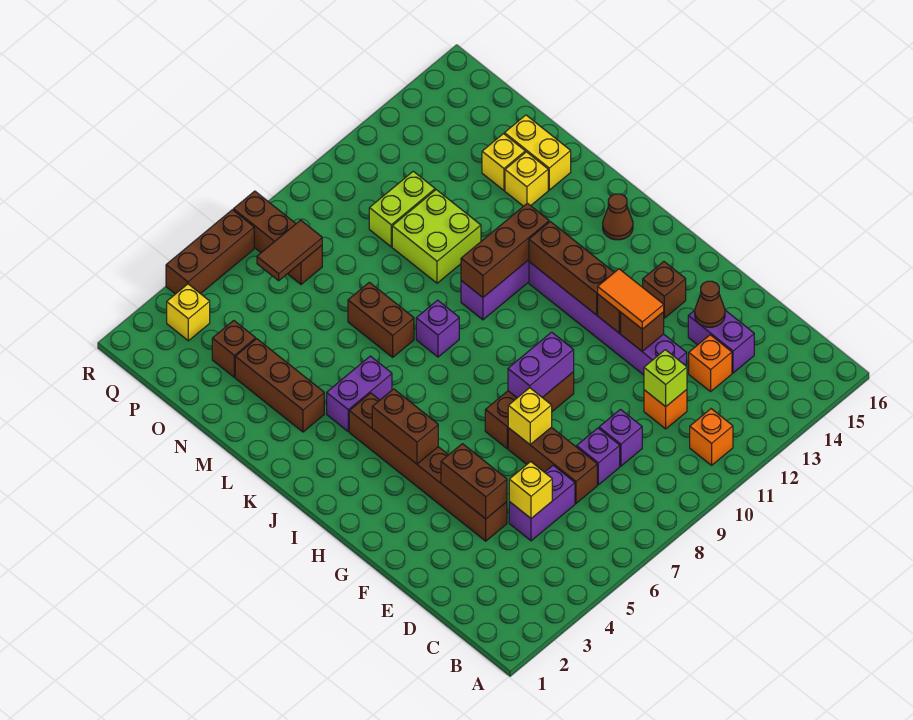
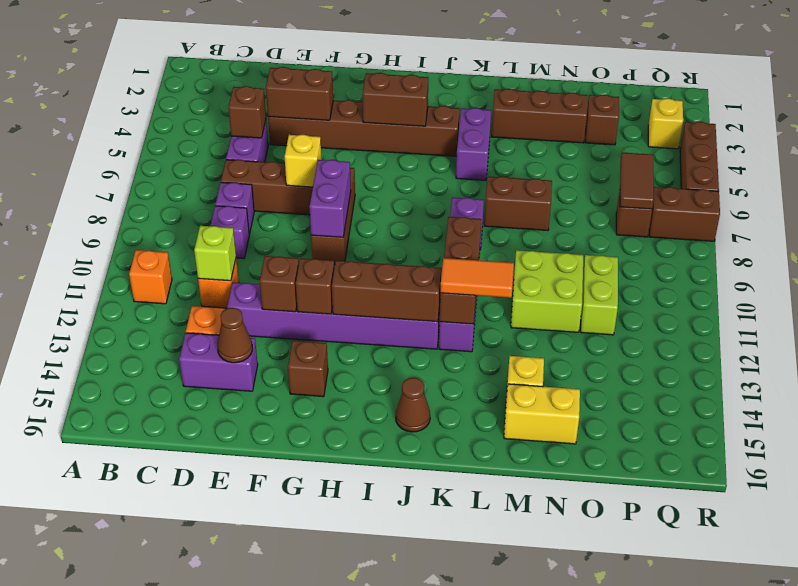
yellow brick D5 level 2 -> brown brick D5 level 2
orange tile F12:G12 level 3 -> orange tile K12:L12 level 3
yellow brick N14 level 1 -> none

